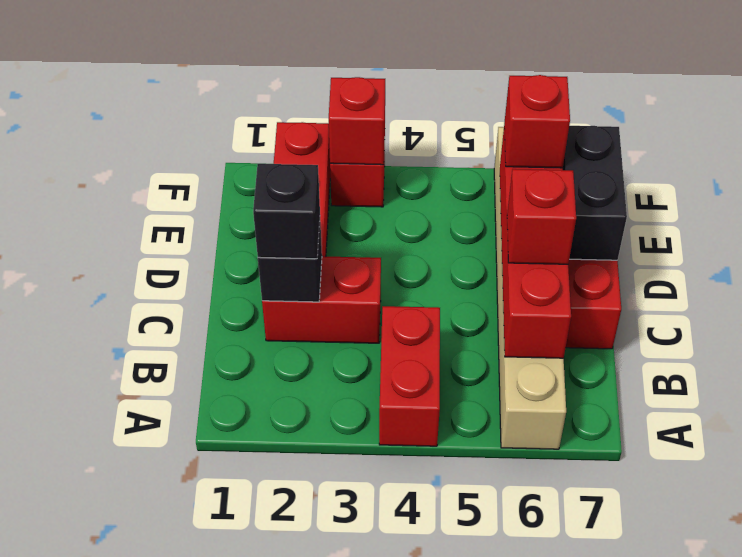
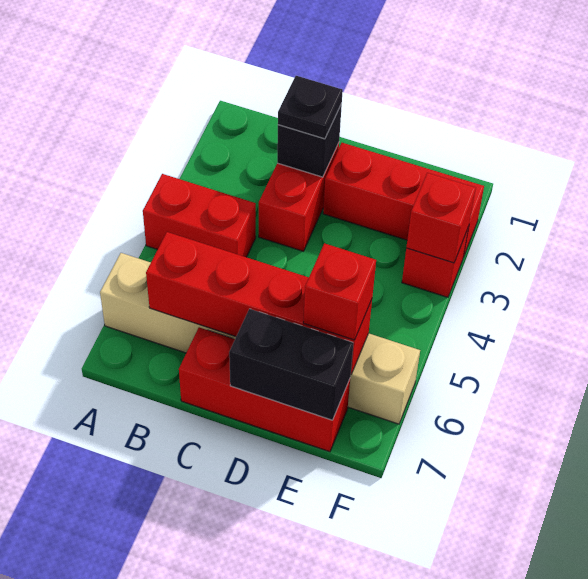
black brick C2 level 3 -> black plate C2 level 3
red brick C6 level 3 -> none

